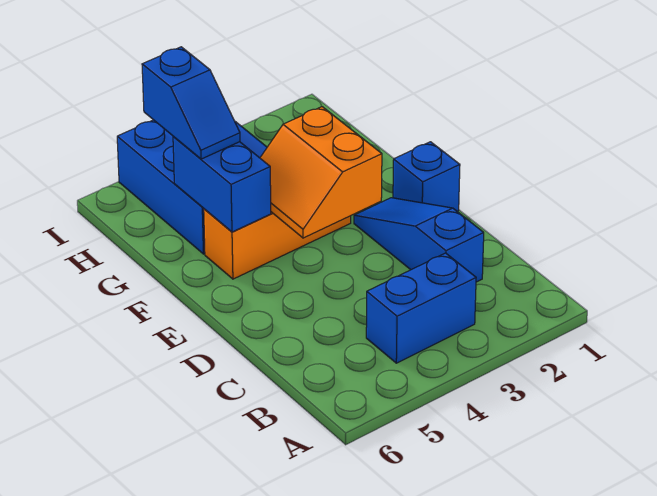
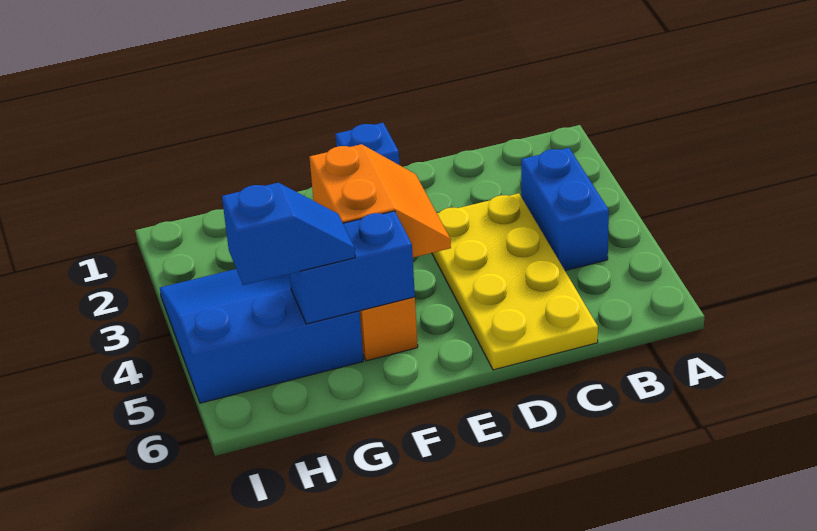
blue slope C2:E2 level 1 top C -> none
none -> yellow plate C3:D6 level 1
orange slope E3:F4 level 2 top 3 -> orange slope E3:F4 level 2 top F

